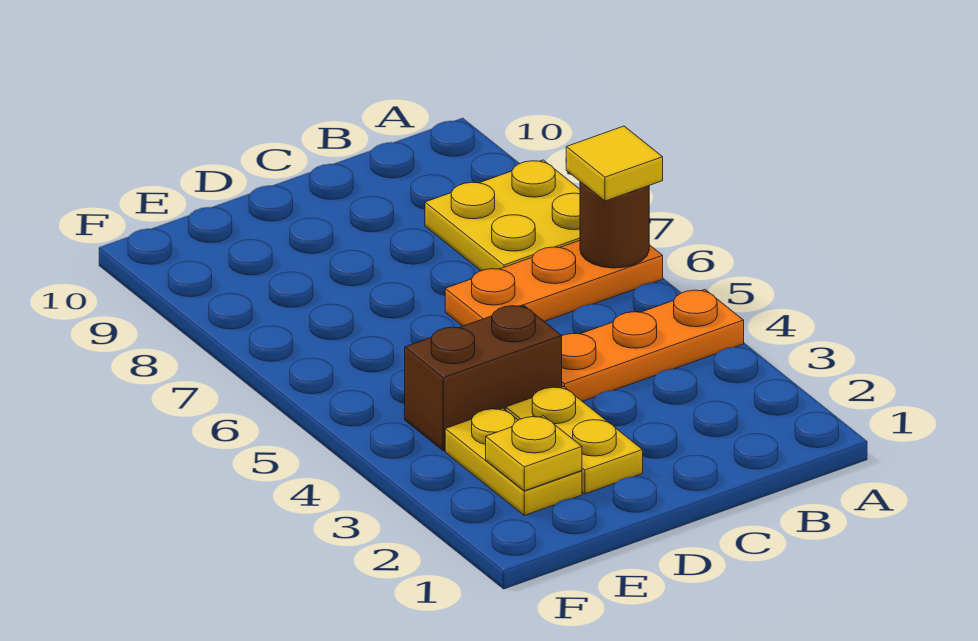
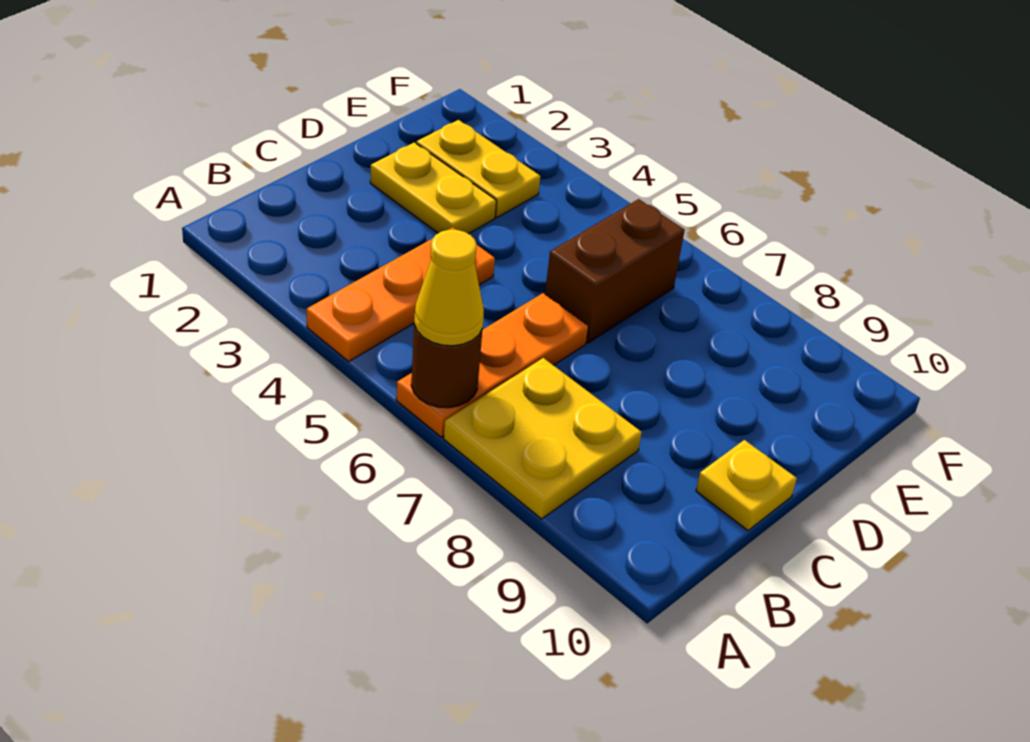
yellow tile A6 level 3 -> yellow cone A6 level 3
brown brick D4:E4 level 1 -> brown brick D6:E6 level 1
yellow plate E2 level 2 -> yellow plate C10 level 1

